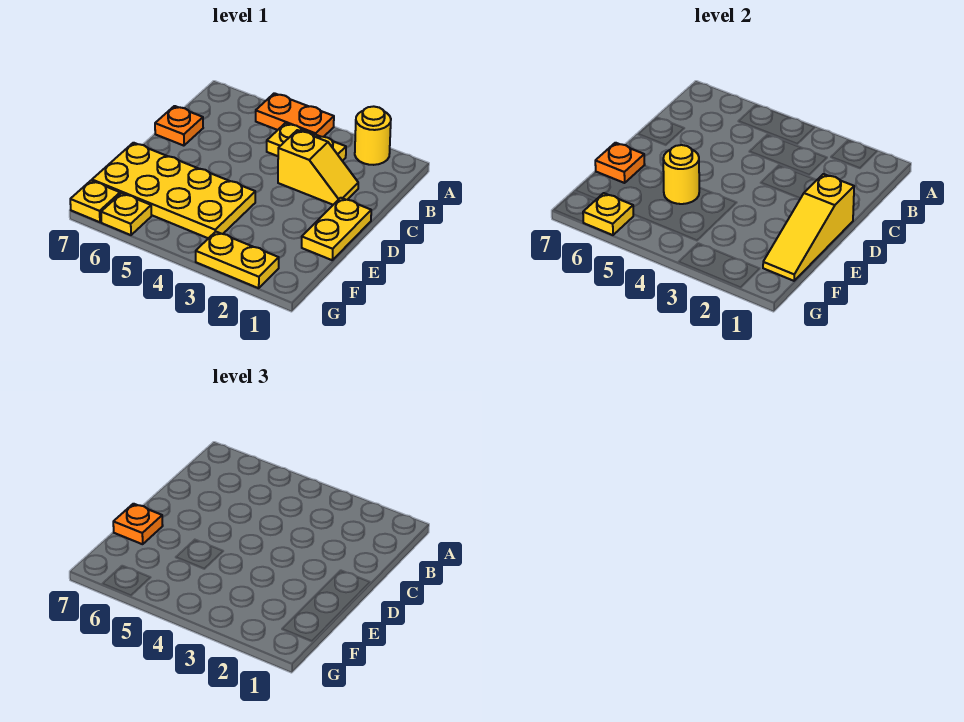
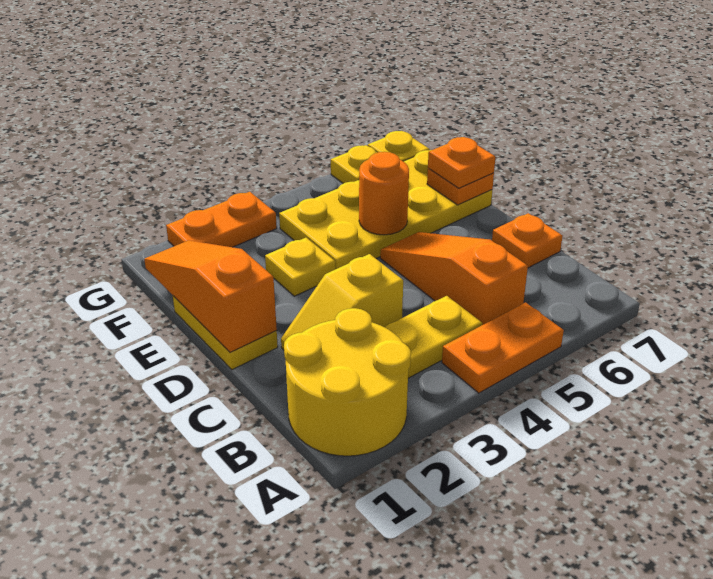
yellow round brick A2 level 1 -> yellow round brick A1:B2 level 1
none -> orange slope B5:D5 level 1 top B
yellow slope D1:F1 level 2 top D -> orange slope D1:F1 level 2 top D
yellow round brick E5 level 2 -> orange round brick E5 level 2
yellow plate G2:G3 level 1 -> orange plate G2:G3 level 1
yellow plate G6 level 2 -> yellow plate E3 level 1

